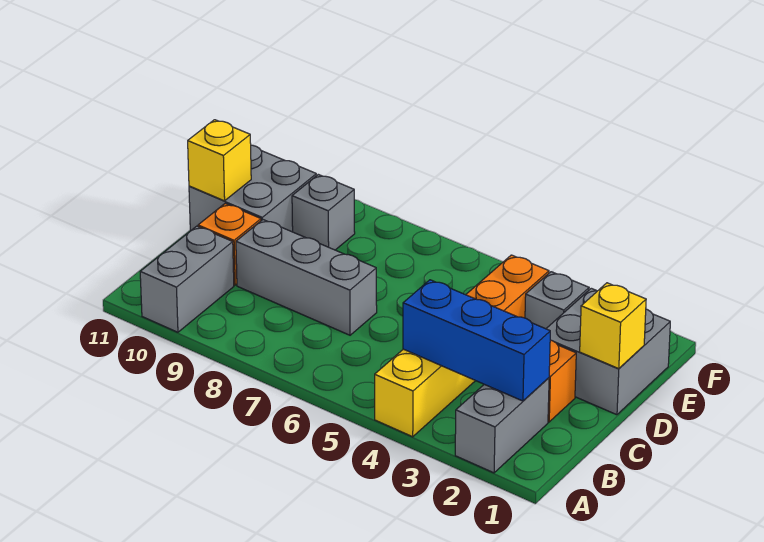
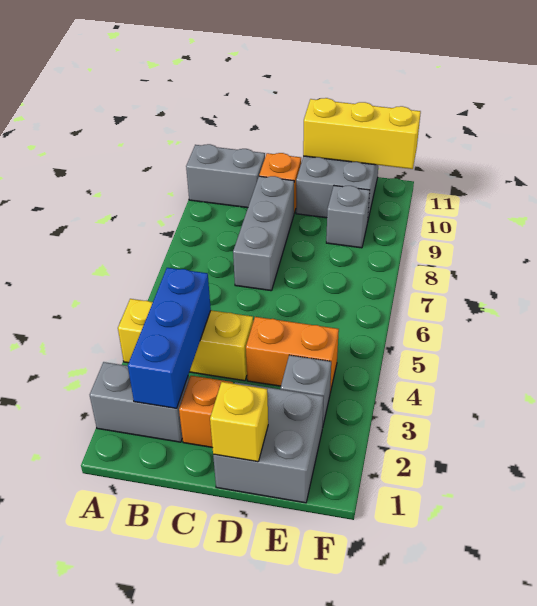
yellow brick D11 level 2 -> yellow brick D11:F11 level 2

